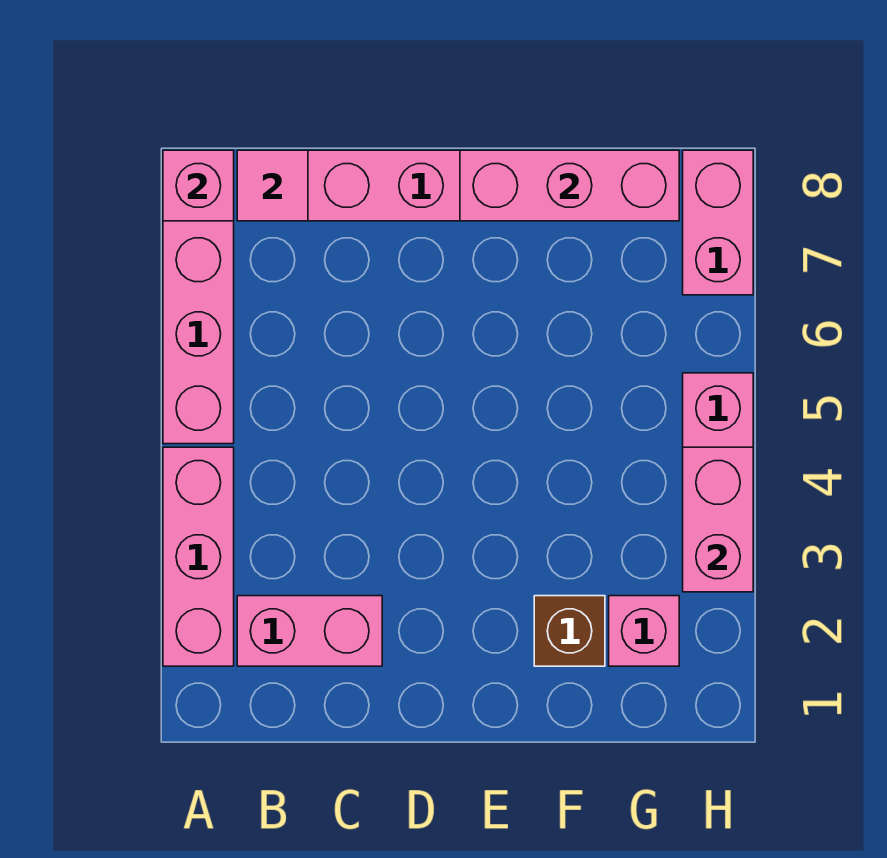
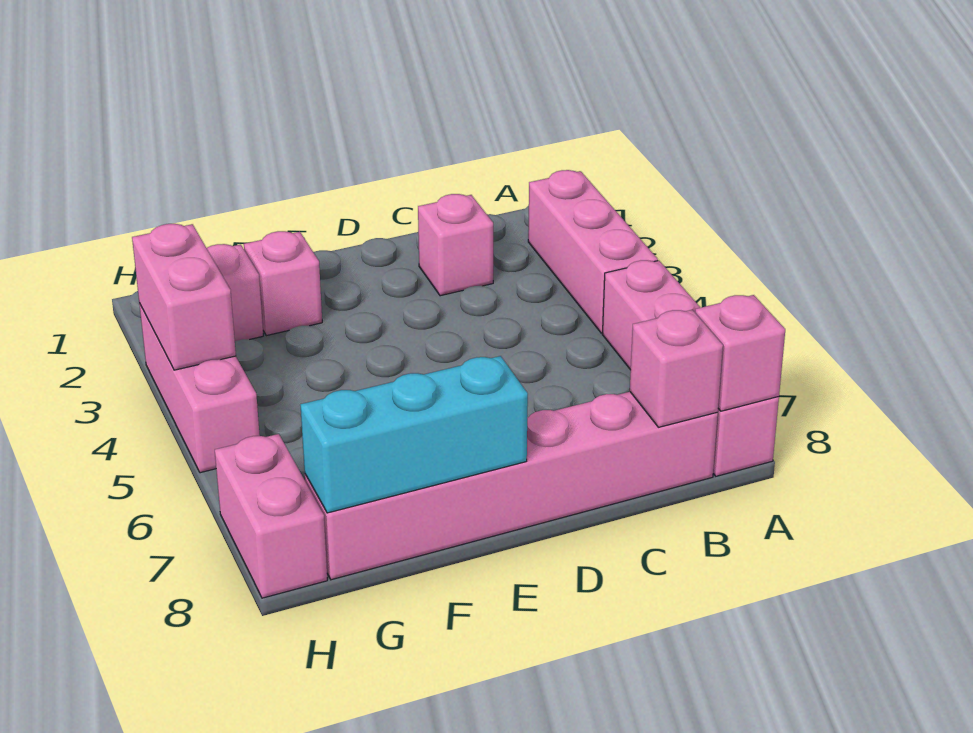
pink brick B2:C2 level 1 -> pink brick C2 level 1
pink tile B8 level 2 -> pink brick B8 level 2
pink brick E8:G8 level 2 -> cyan brick E8:G8 level 2
brown brick F2 level 1 -> pink brick F2 level 1

